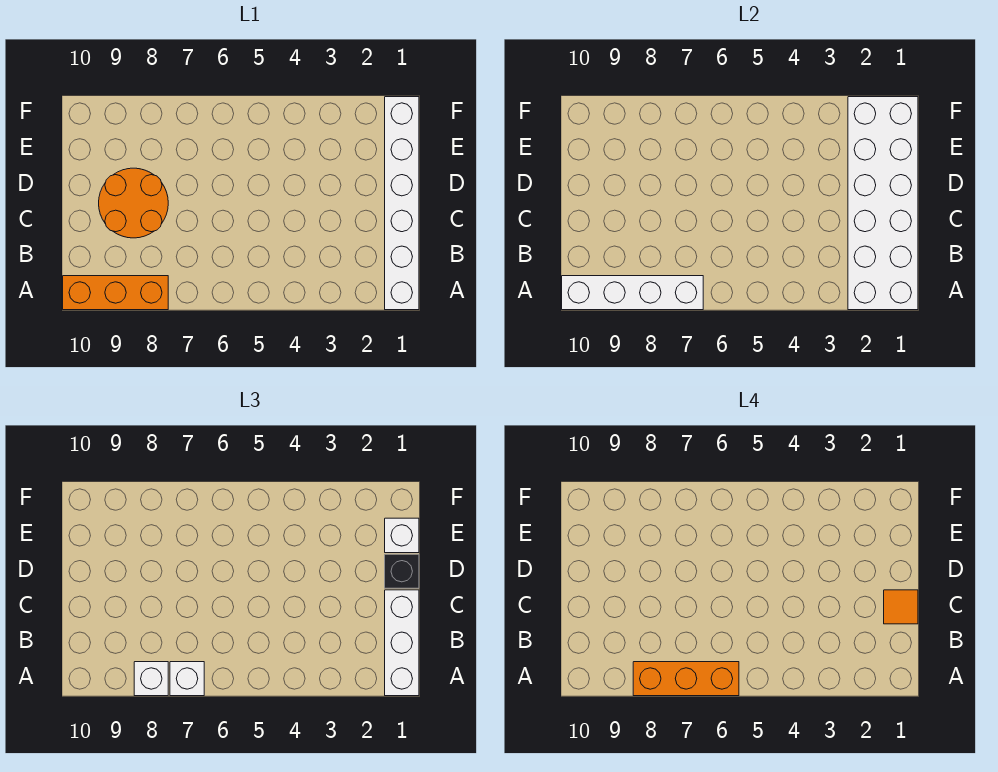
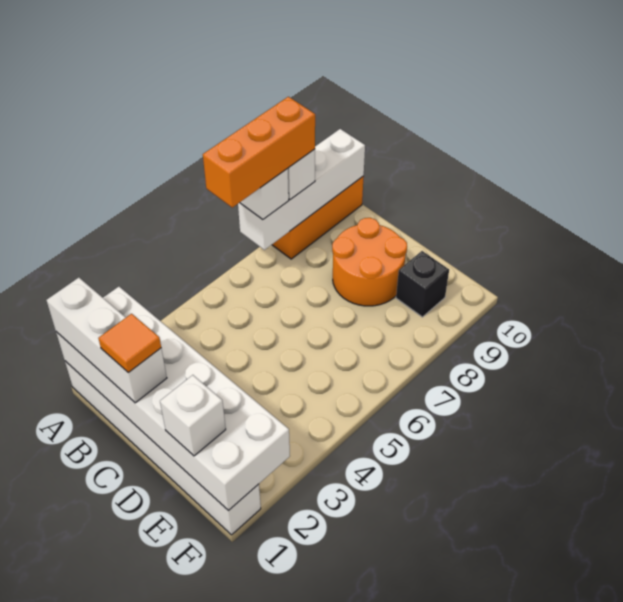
black brick D1 level 3 -> black brick E9 level 1

